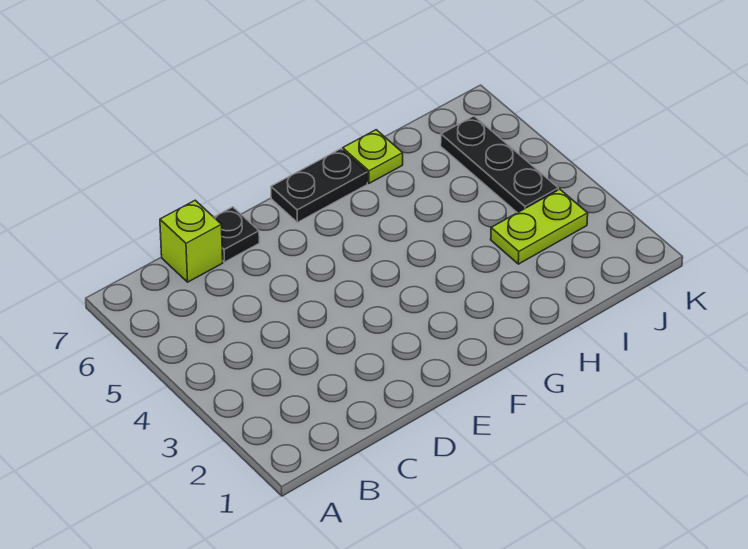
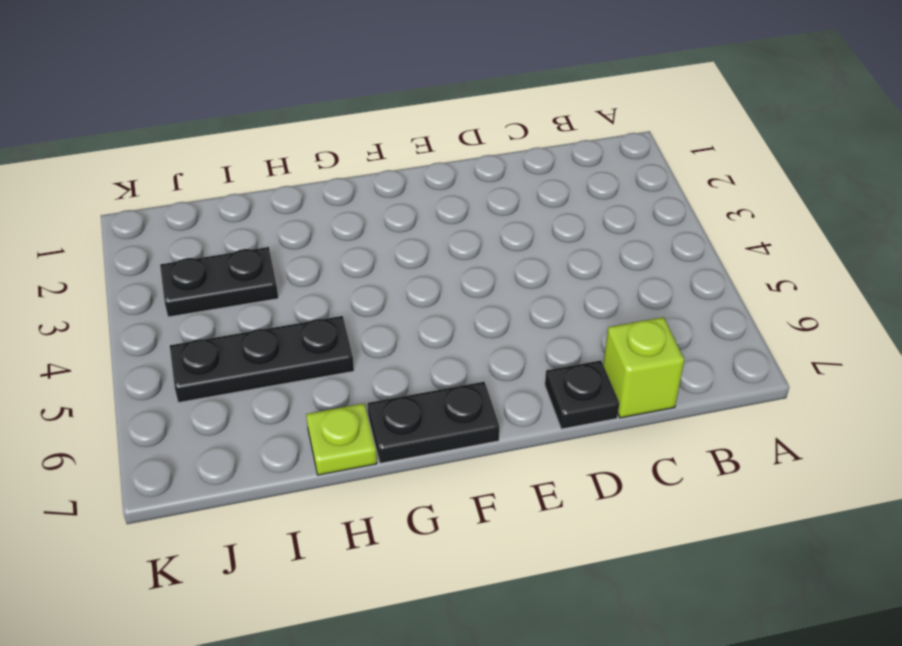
lime plate I3:J3 level 1 -> black plate I3:J3 level 1
black plate J4:J6 level 1 -> black plate H5:J5 level 1

